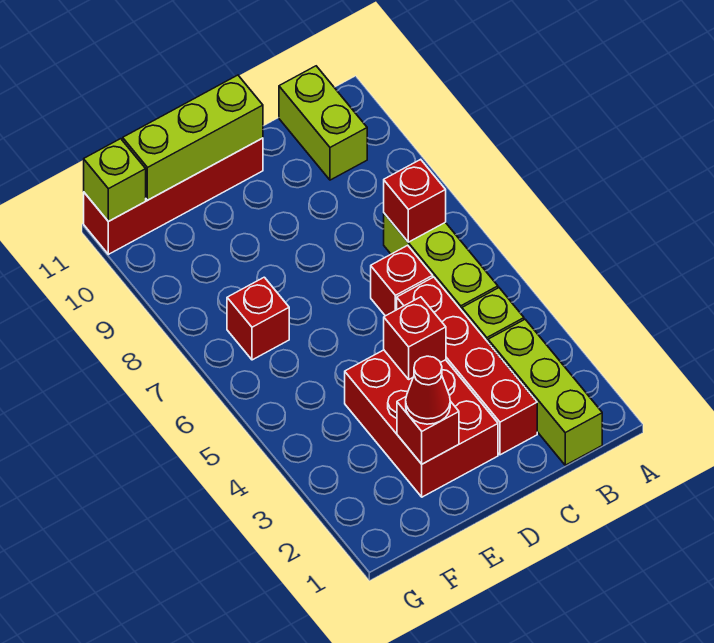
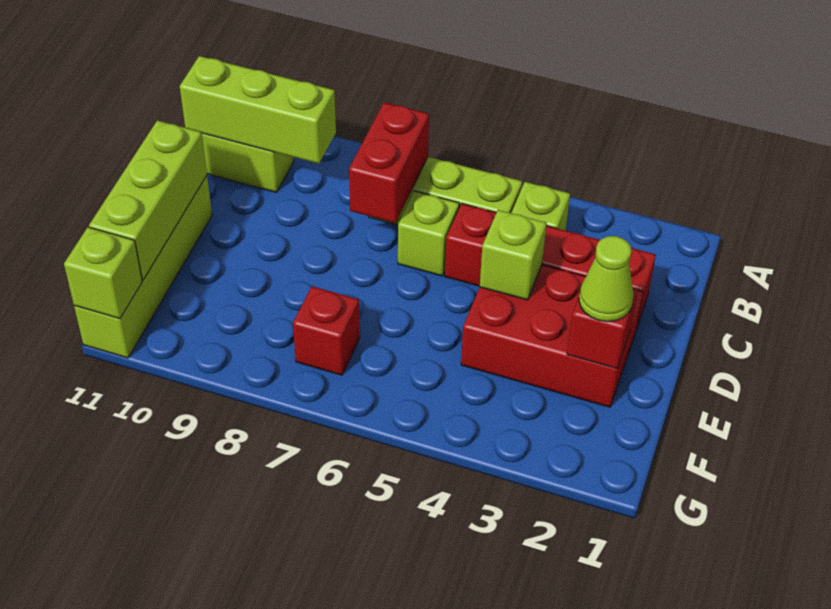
lime brick B1:B3 level 1 -> lime brick B9:B11 level 2
red brick B7 level 2 -> red brick B7:C7 level 2
red brick C6 level 1 -> lime brick C6 level 1
red brick D4 level 2 -> lime brick D4 level 2
red brick D11:G11 level 1 -> lime brick D11:G11 level 1
red cone E2 level 3 -> lime cone E2 level 3

